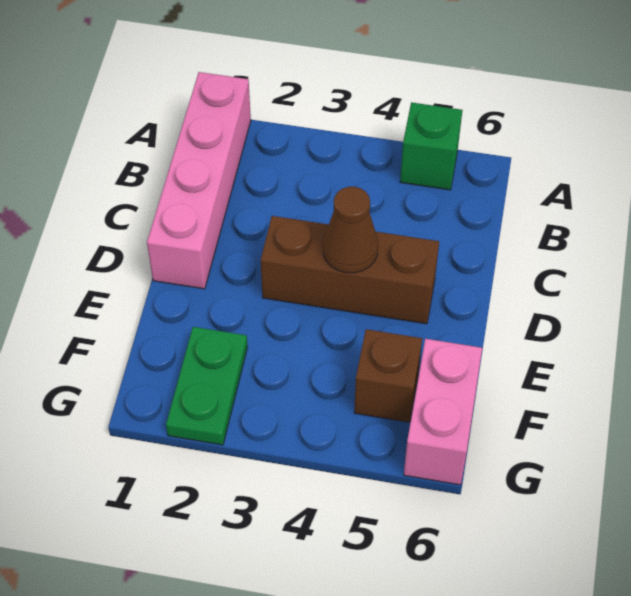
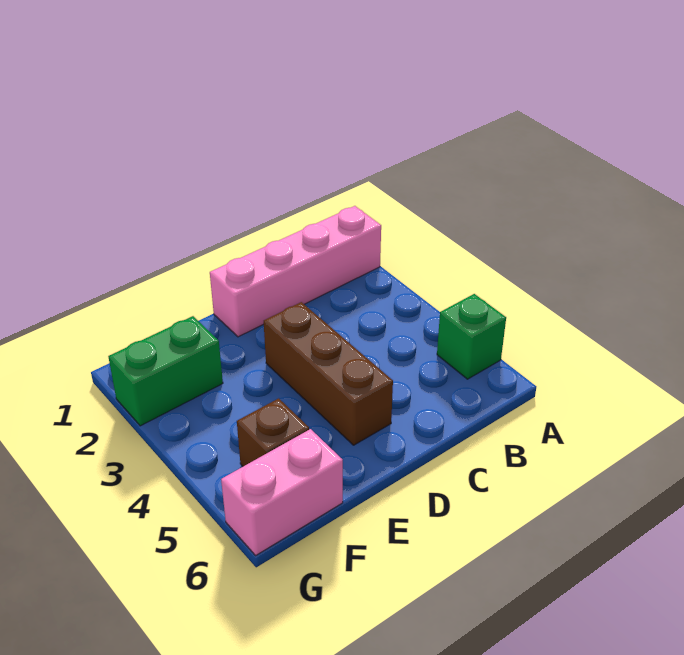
brown cone D4 level 2 -> none
green plate F2:G2 level 1 -> green brick F2:G2 level 1

